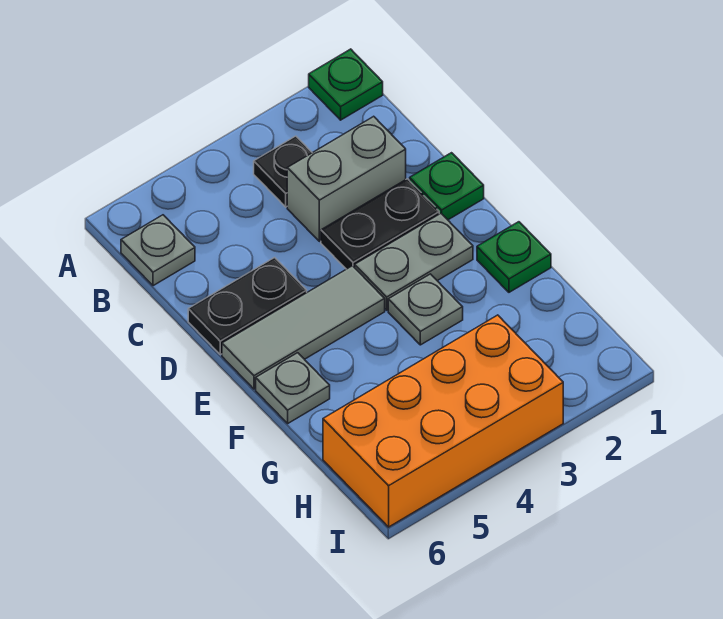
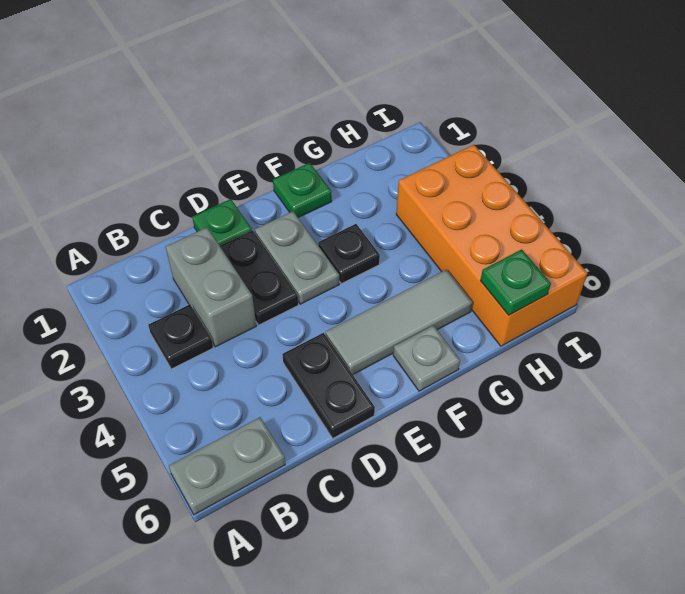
green plate A1 level 1 -> green plate H6 level 2
grey plate B6 level 1 -> grey plate A6:B6 level 1
grey tile E4:E6 level 1 -> grey tile E5:G5 level 1
grey plate F3 level 1 -> black plate F3 level 1

